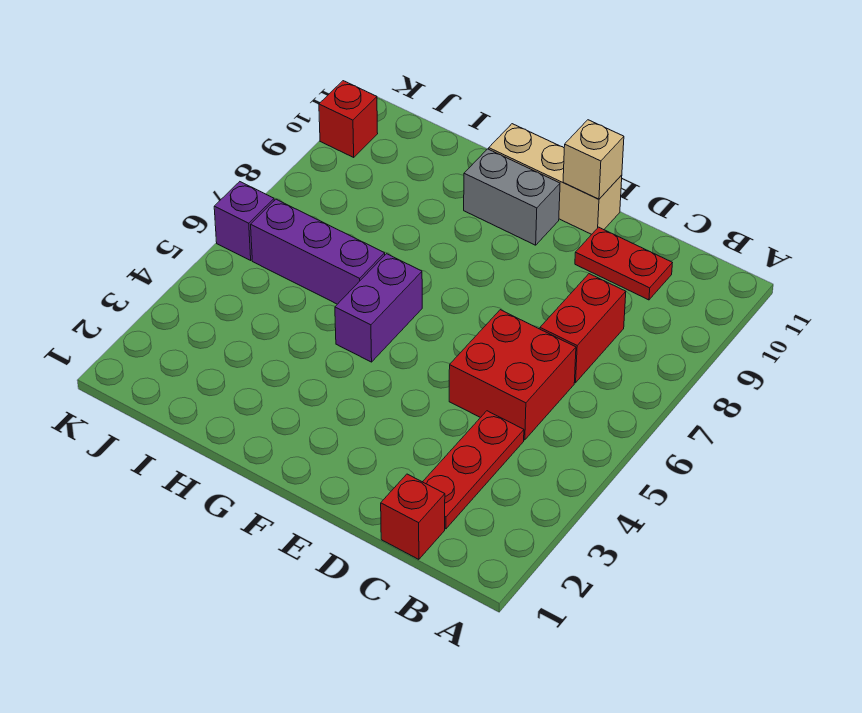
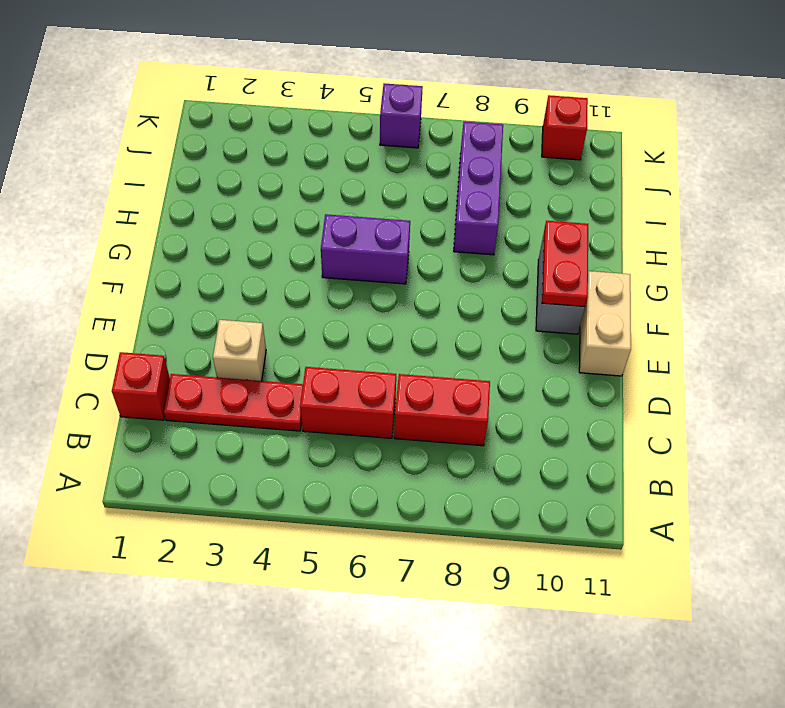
red brick C5:D6 level 1 -> red brick C5:C6 level 1
red plate C10:D10 level 1 -> red plate F10:G10 level 2
tan brick E11:G11 level 1 -> tan brick E11:F11 level 1
tan brick E11 level 2 -> tan brick D3 level 1
purple brick H6:J6 level 1 -> purple brick H8:J8 level 1

